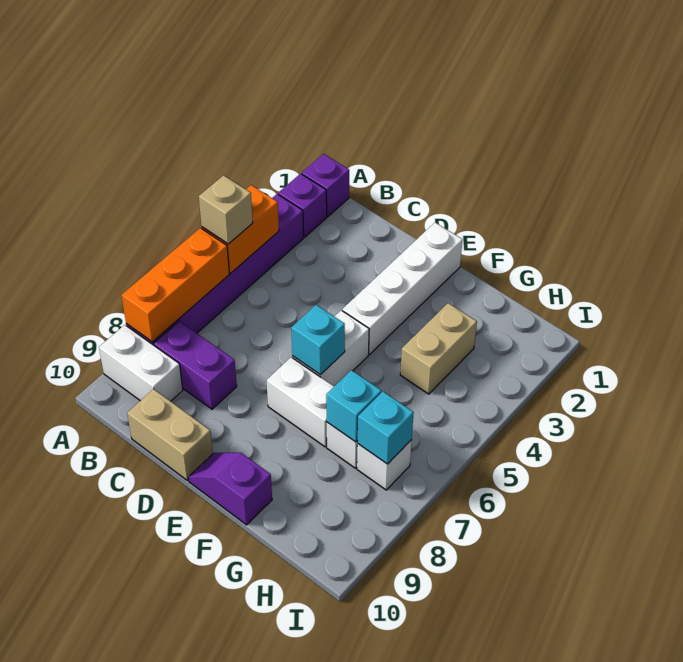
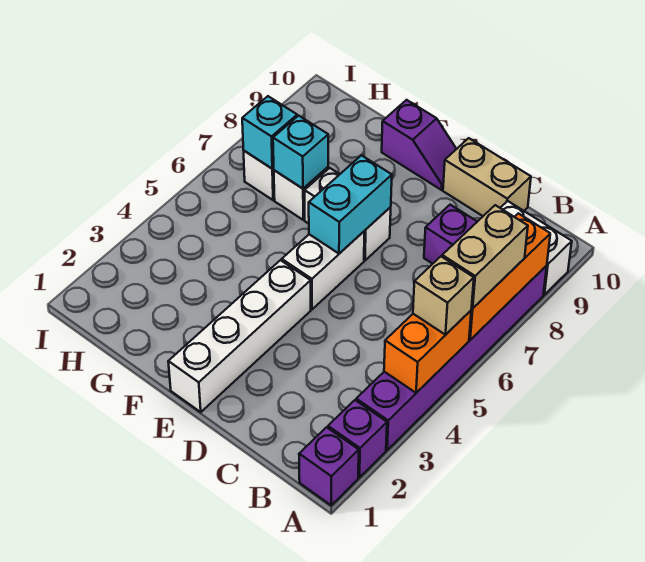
cyan brick E6 level 2 -> cyan brick E6:E7 level 2
tan brick G3:G4 level 1 -> tan brick A6:A7 level 3

